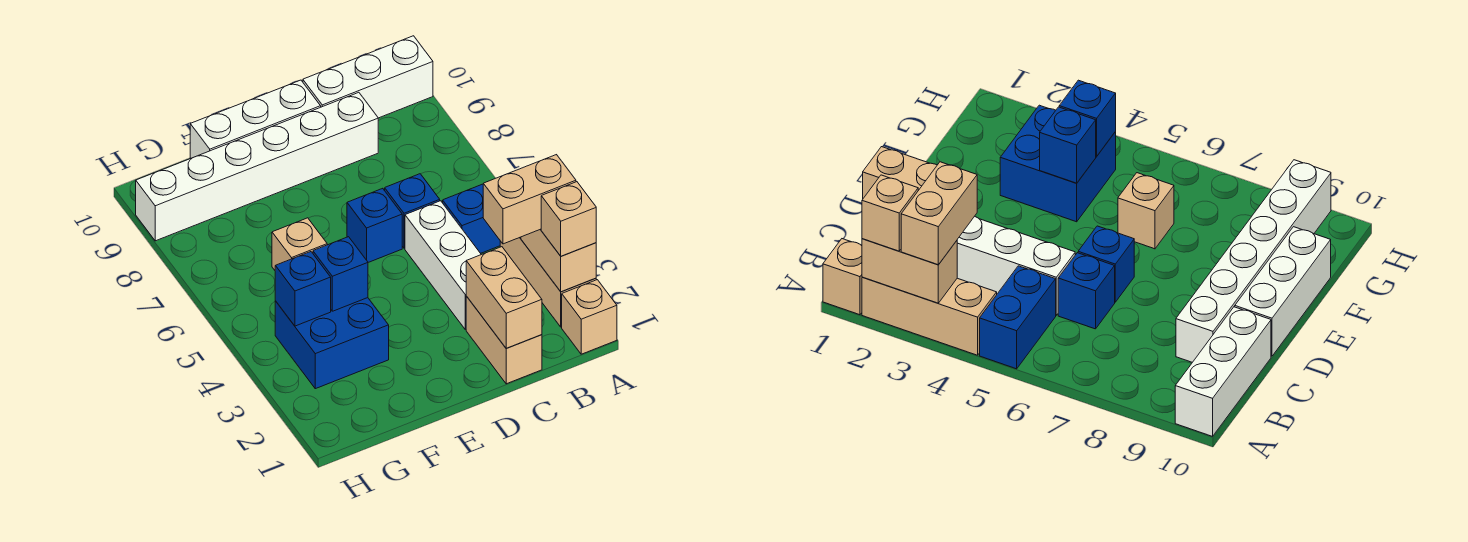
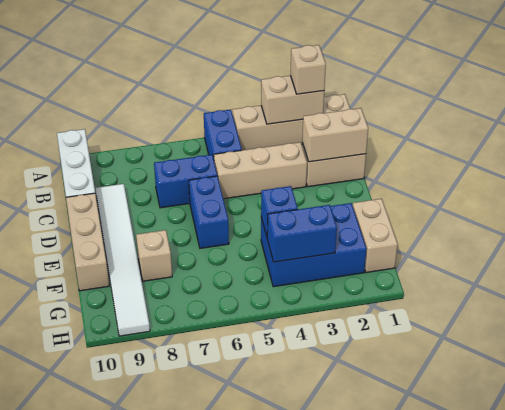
tan brick A3:B3 level 3 -> tan brick F1:G1 level 1
white brick C3:C5 level 1 -> tan brick C3:C5 level 1
blue brick C6 level 1 -> blue brick C6:C7 level 1
white brick C9:H9 level 1 -> white tile C9:H9 level 1
blue brick D6 level 1 -> blue brick D6:E6 level 1
white brick D10:F10 level 1 -> tan brick D10:F10 level 1
blue brick F3:G4 level 1 -> blue brick F2:G4 level 1
tan brick F6 level 1 -> tan brick F8 level 1
blue brick G4 level 2 -> blue brick G3:G4 level 2

